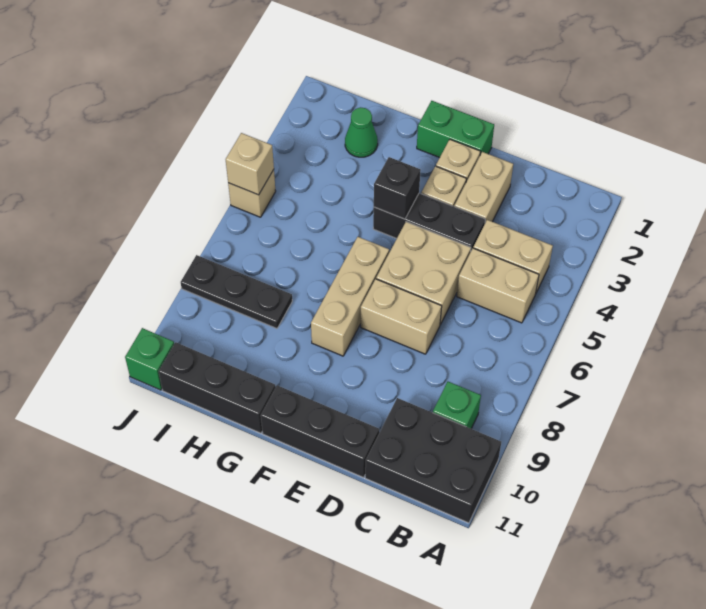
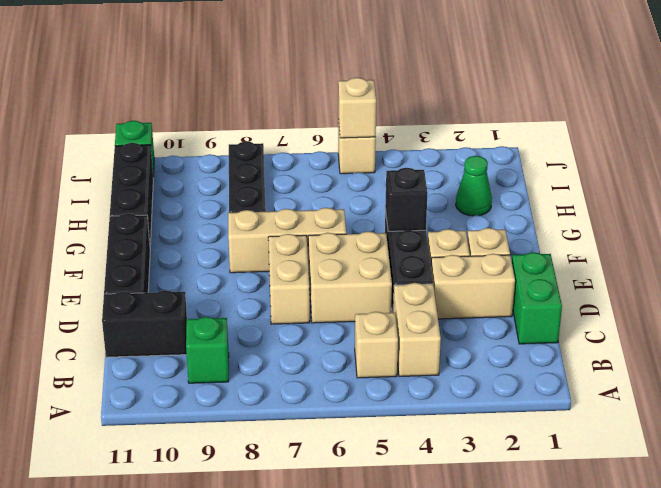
black brick A10:C11 level 1 -> black brick C10:C11 level 1
tan brick B5:C5 level 1 -> tan brick B5 level 1
green brick E1:F1 level 1 -> green brick C1:D1 level 1

